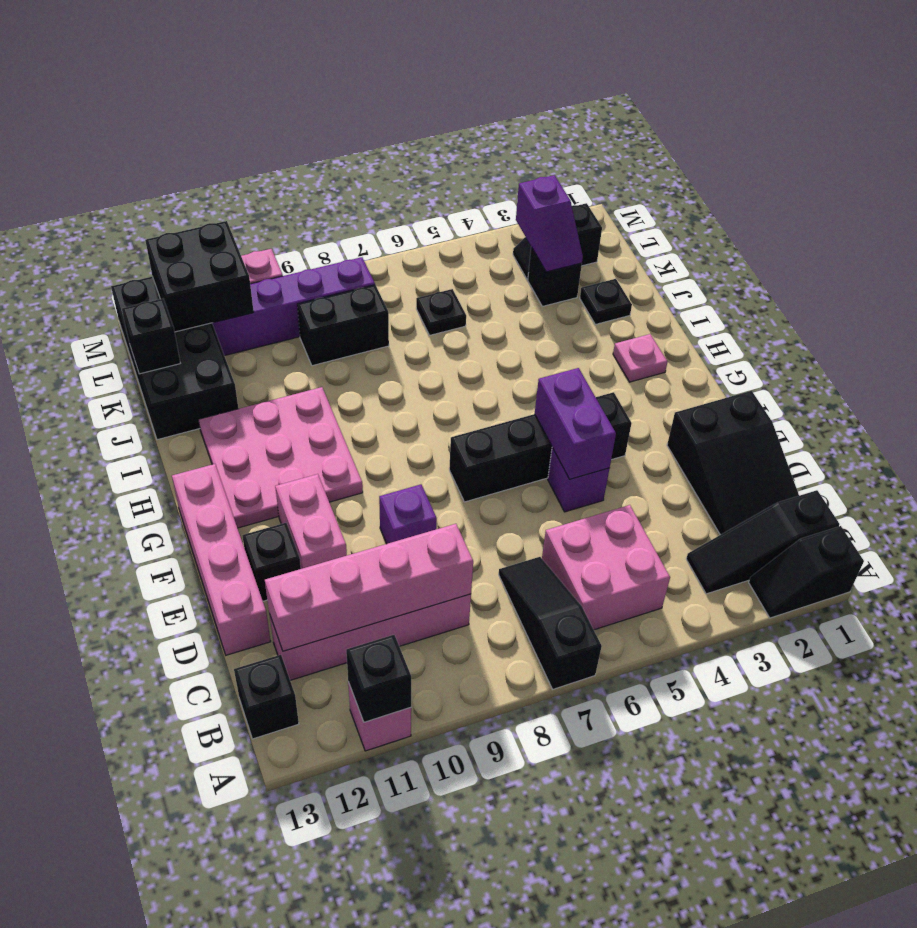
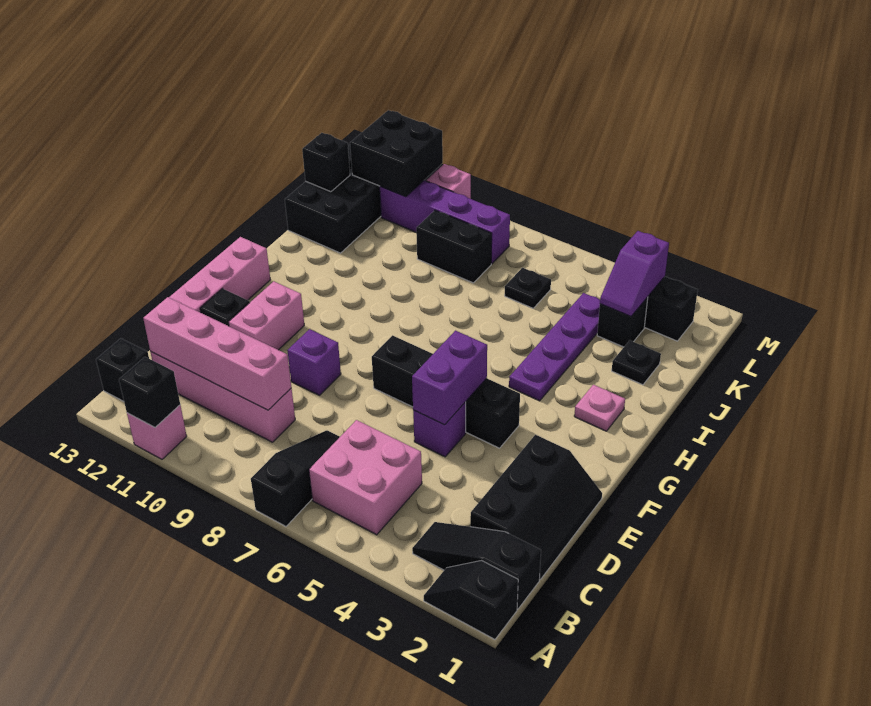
black slope C1:E2 level 1 top E -> black slope C1:E2 level 1 top 2
pink plate G10:I12 level 1 -> none
none -> purple plate H4:K4 level 1

